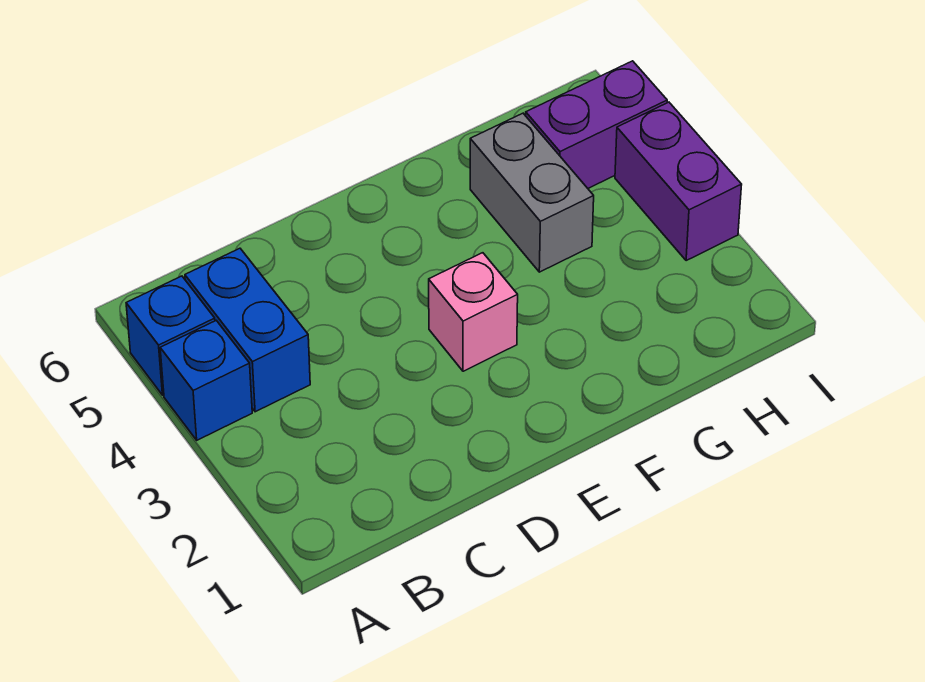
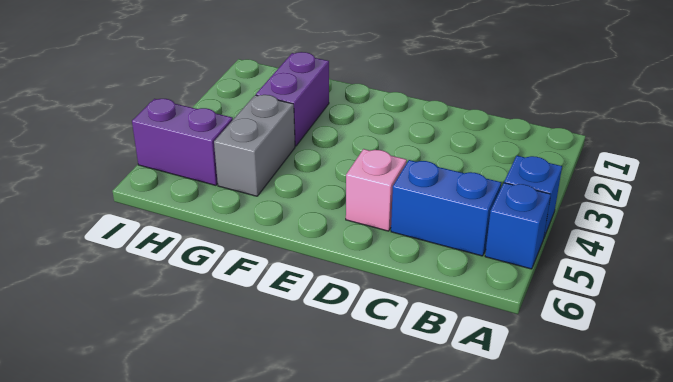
blue brick B4:B5 level 1 -> blue brick B5:C5 level 1
pink brick E3 level 1 -> pink brick D5 level 1
purple brick I3:I4 level 1 -> purple brick G2:G3 level 1

